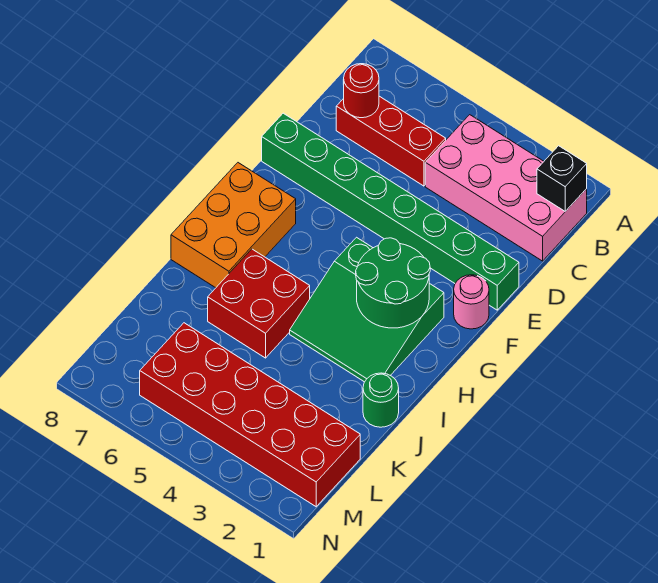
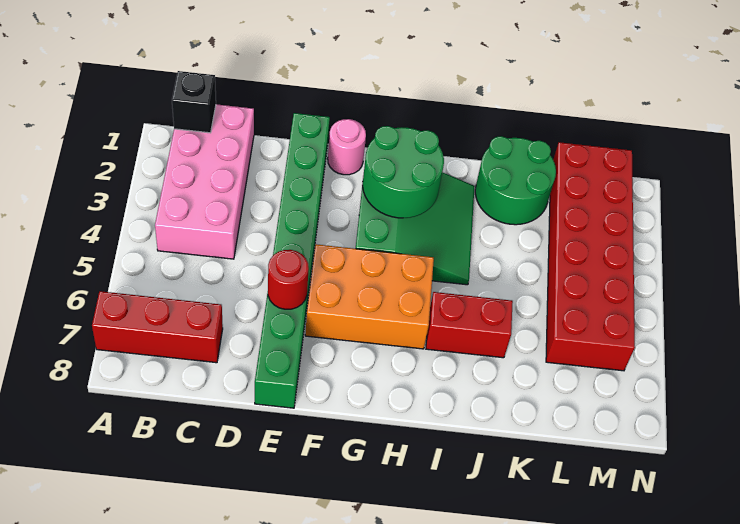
red brick C5:C7 level 1 -> red brick A7:C7 level 1
red round brick C7 level 2 -> red round brick E6 level 2
orange brick G7:I8 level 1 -> orange brick F5:H6 level 1
red brick I5:J6 level 1 -> red brick I6:J6 level 1
green round brick J1 level 1 -> green round brick J1:K2 level 1

